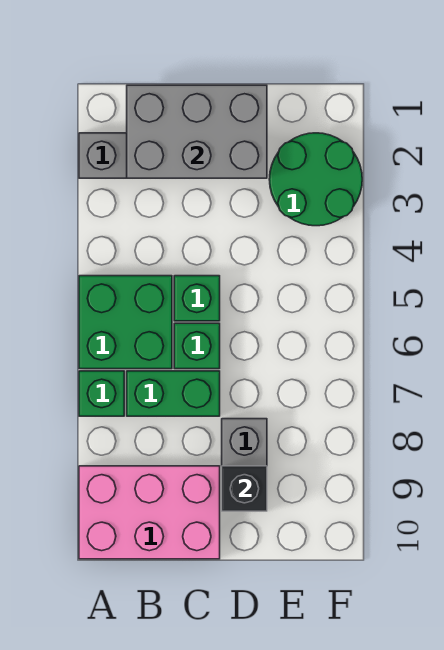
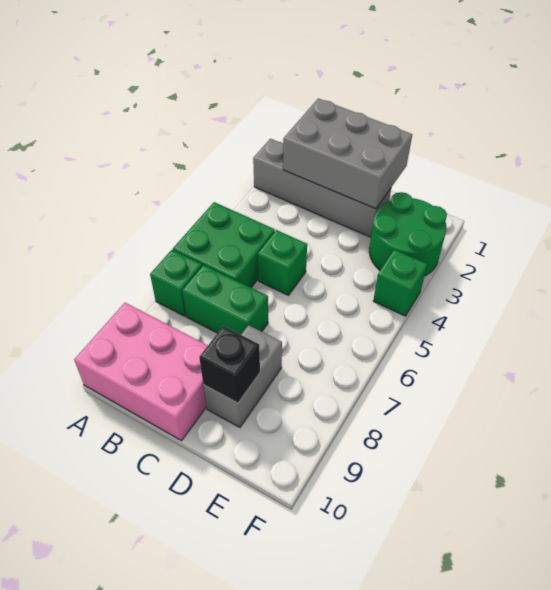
green brick C6 level 1 -> green brick F4 level 1

